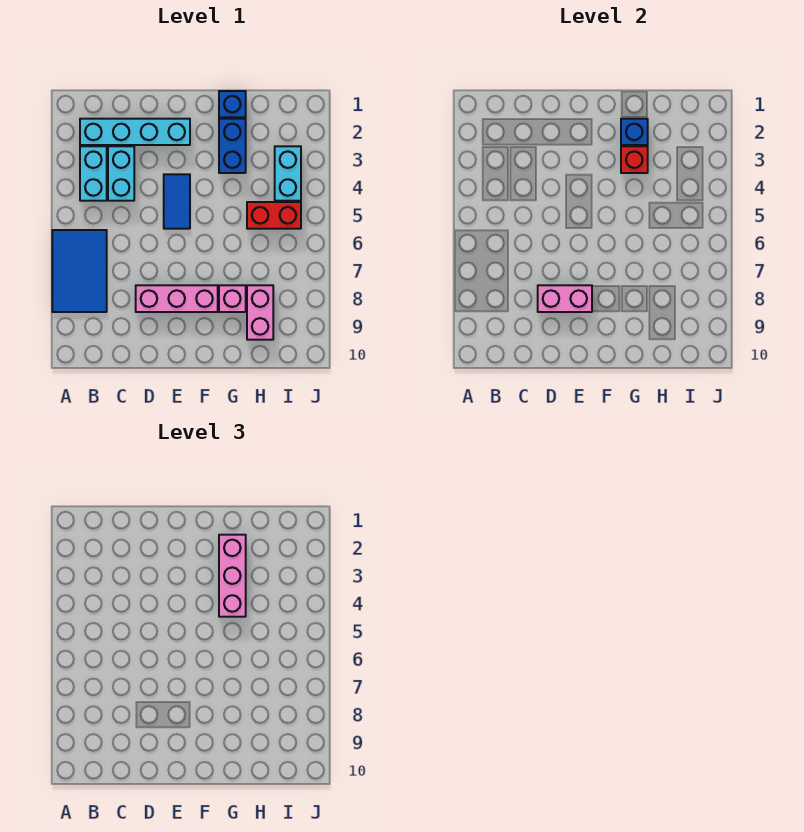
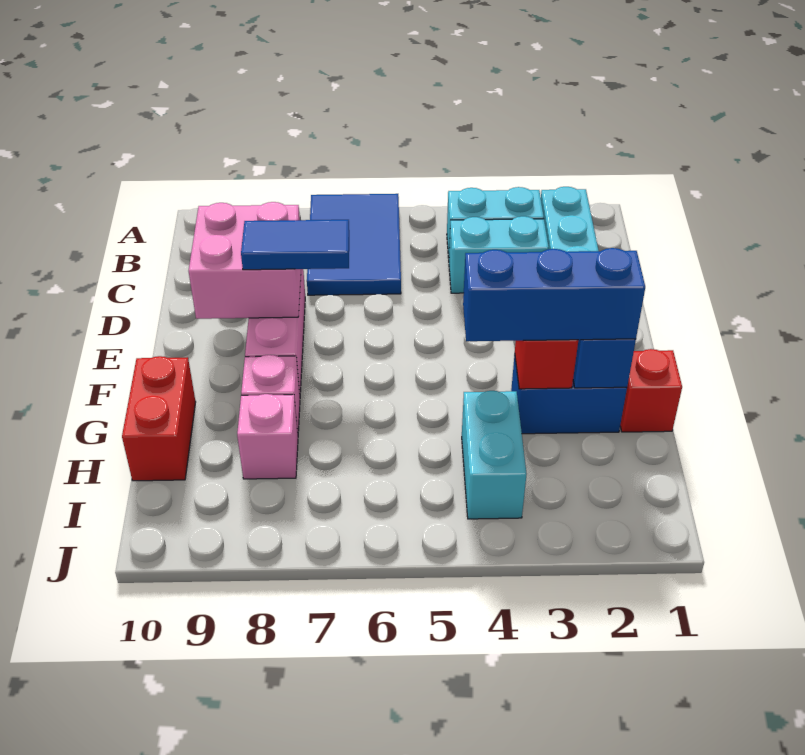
blue tile A6:B8 level 1 -> blue tile A6:C7 level 1
pink brick D8:E8 level 2 -> pink brick D8:E9 level 2
blue tile E4:E5 level 1 -> blue tile E7:E8 level 3
blue brick G1 level 1 -> red brick G1 level 1
pink brick G2:G4 level 3 -> blue brick G2:G4 level 3
red brick H5:I5 level 1 -> red brick G10:H10 level 1
pink brick H8:H9 level 1 -> pink brick H8 level 1
cyan brick I3:I4 level 1 -> cyan brick H4:I4 level 1

